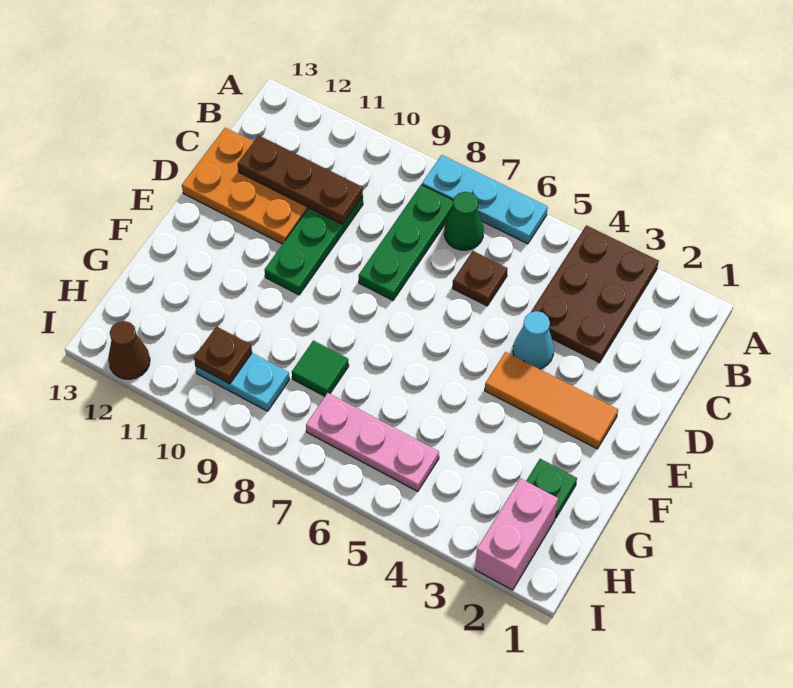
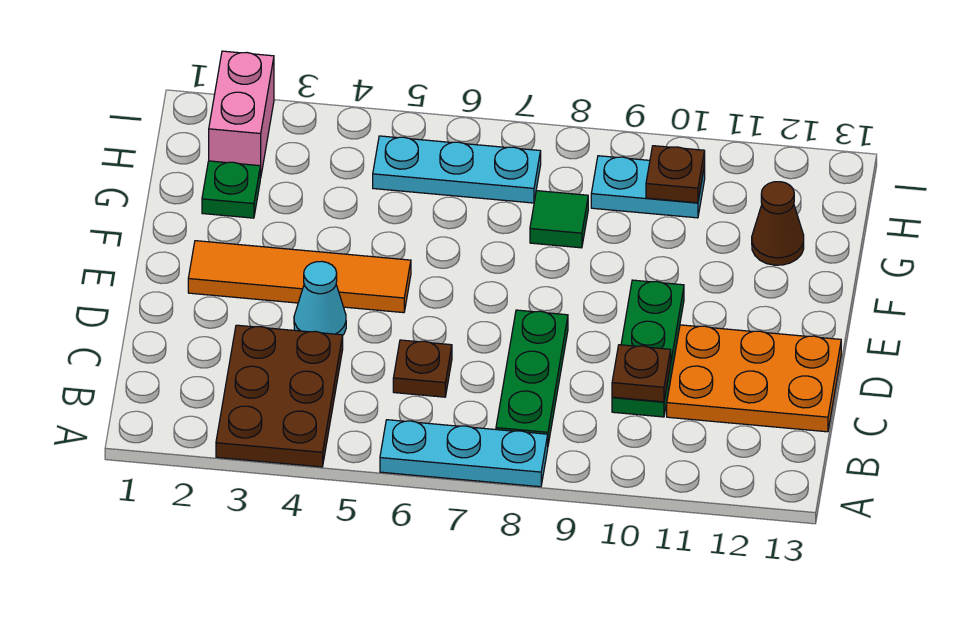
green cone B7 level 1 -> none
brown plate C10:C12 level 2 -> brown plate C10 level 2
orange tile E2:E4 level 1 -> orange tile E2:E5 level 1
pink plate H5:H7 level 1 -> cyan plate H5:H7 level 1
brown cone I12 level 1 -> brown cone G12 level 1

